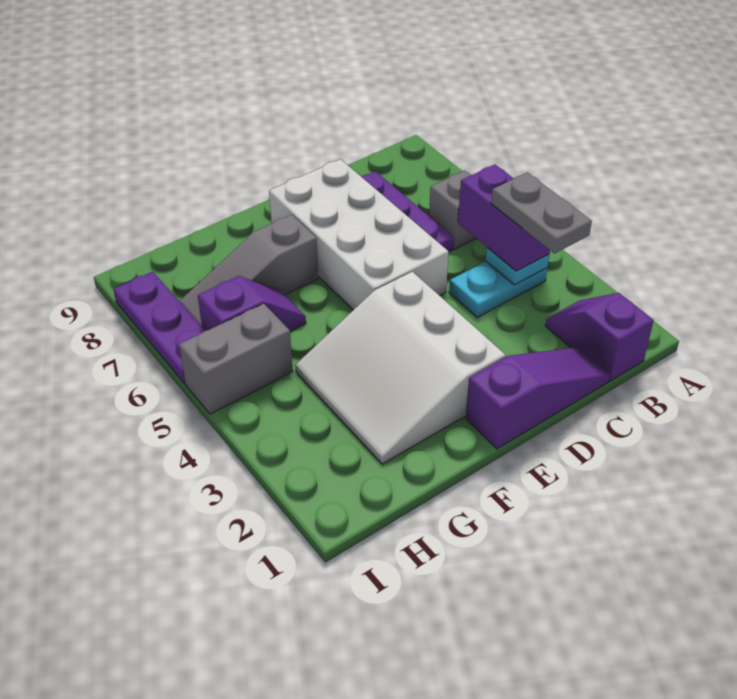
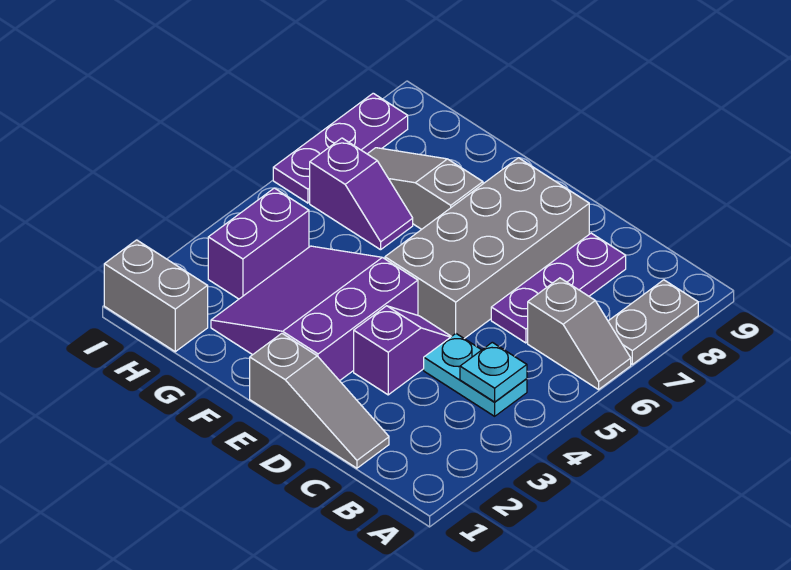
purple slope B1:B2 level 1 top 1 -> purple slope D3:D4 level 1 top 3
grey plate B3:B4 level 4 -> grey plate A7:A8 level 1
purple brick B4:B5 level 3 -> purple brick H3:H4 level 1
purple slope C1:E1 level 1 top E -> grey slope C1:E1 level 1 top E
white brick D5:E8 level 1 -> grey brick D5:E8 level 1
white slope E2:G4 level 1 top E -> purple slope E2:G4 level 1 top E
grey brick H5:I5 level 1 -> grey brick H1:I1 level 1

